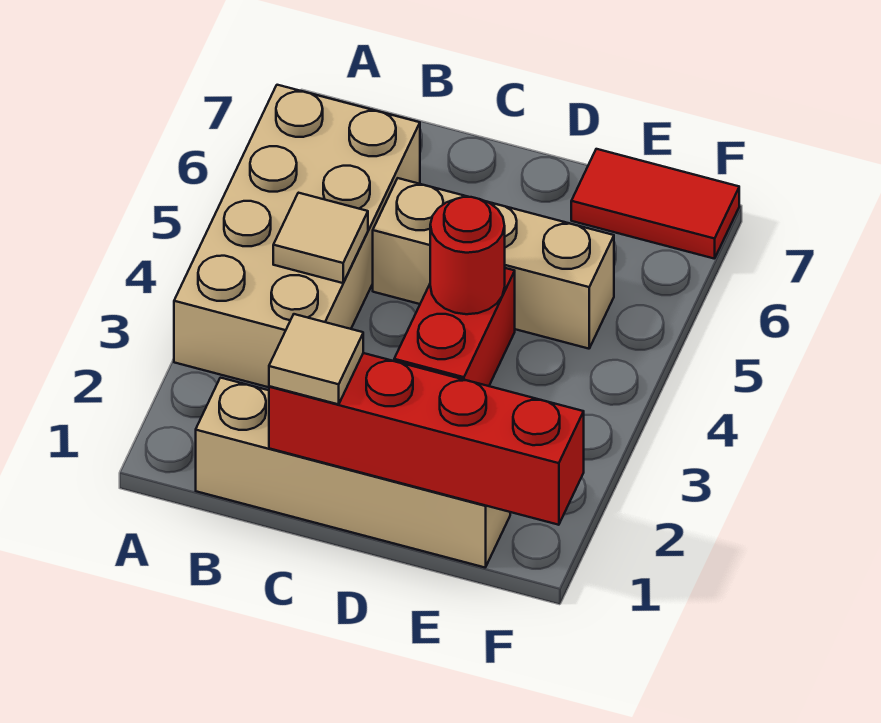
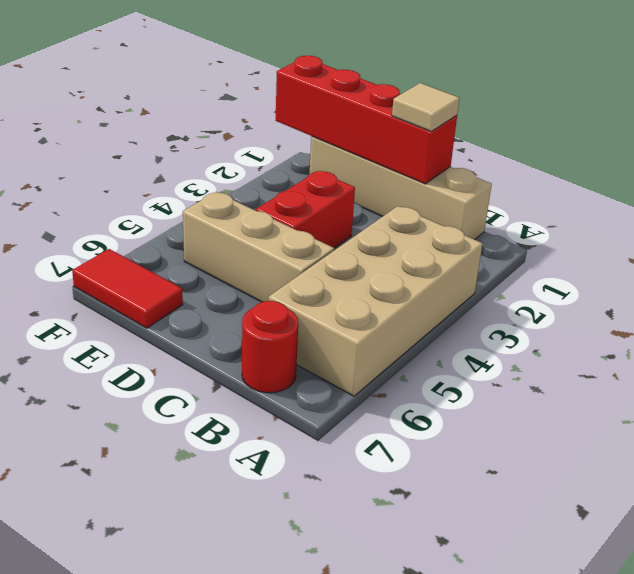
tan tile B4 level 2 -> none
red round brick D4 level 2 -> red round brick B7 level 1

